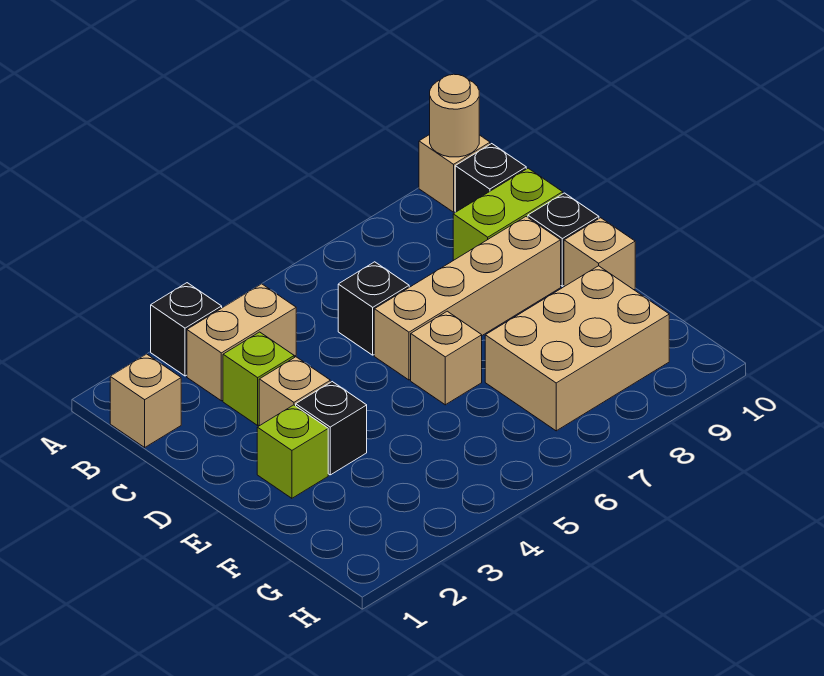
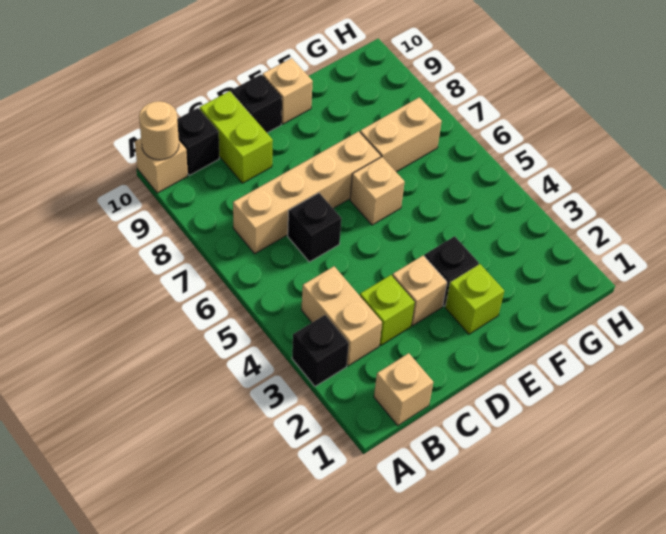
tan brick D6:D9 level 1 -> tan brick B7:E7 level 1
tan brick F7:G9 level 1 -> tan brick F7:G7 level 1

